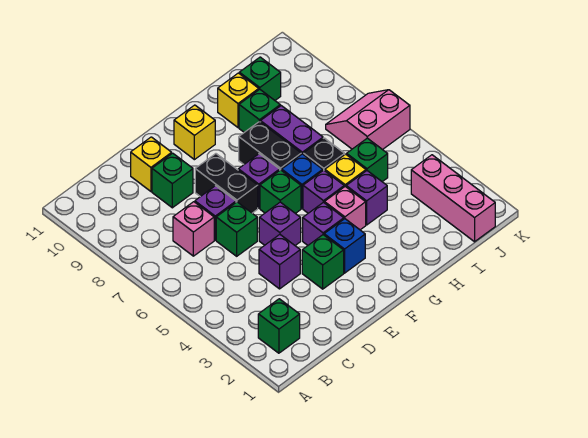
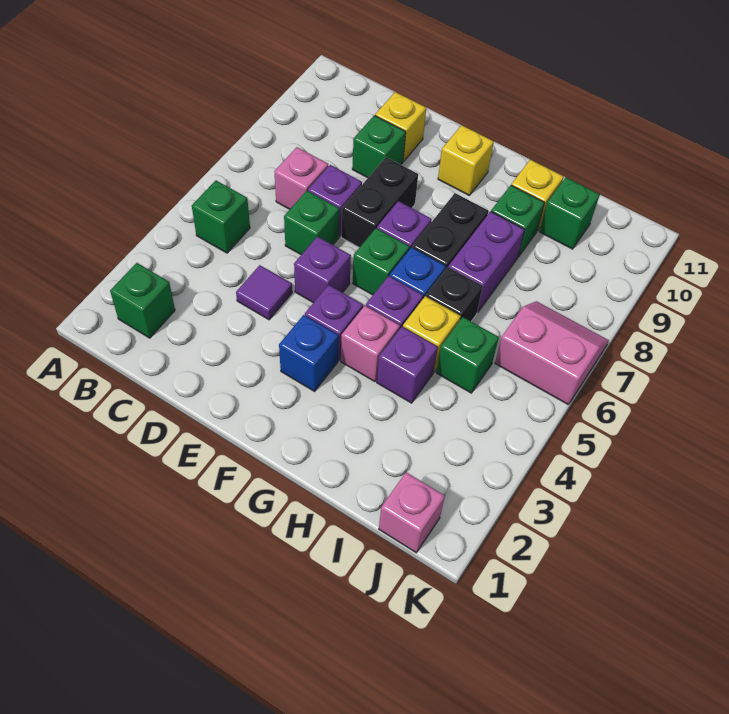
purple brick D4 level 1 -> purple tile D4 level 1
green brick E3 level 1 -> green brick B5 level 1
pink brick J1:J3 level 1 -> pink brick J1 level 1

